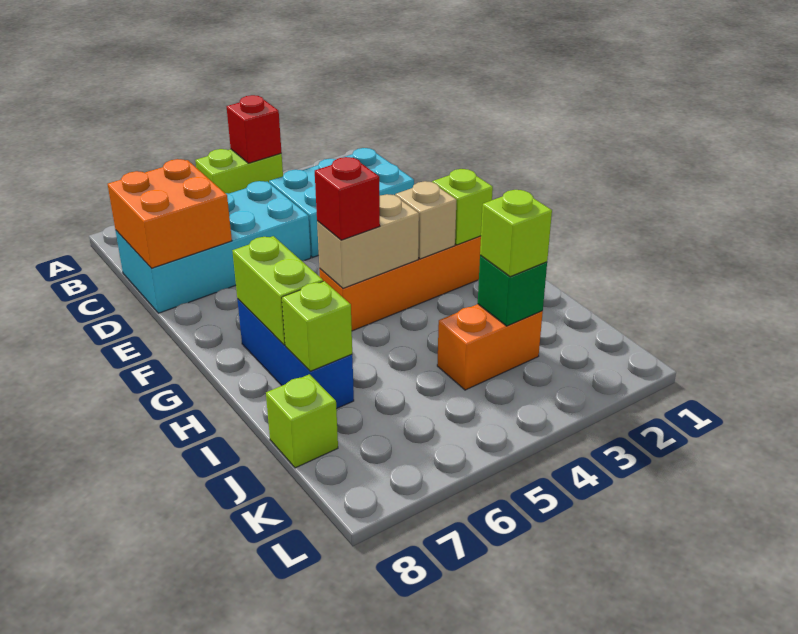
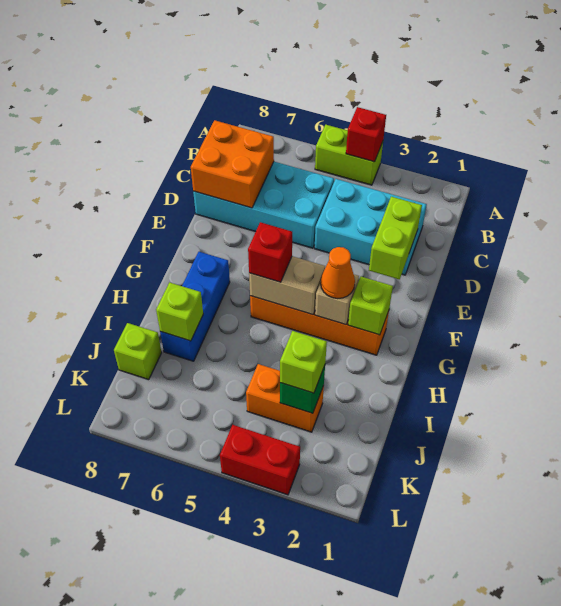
none -> orange cone G3 level 3
lime brick G7:H7 level 2 -> lime brick D2:E2 level 2
none -> red brick L3:L4 level 1

